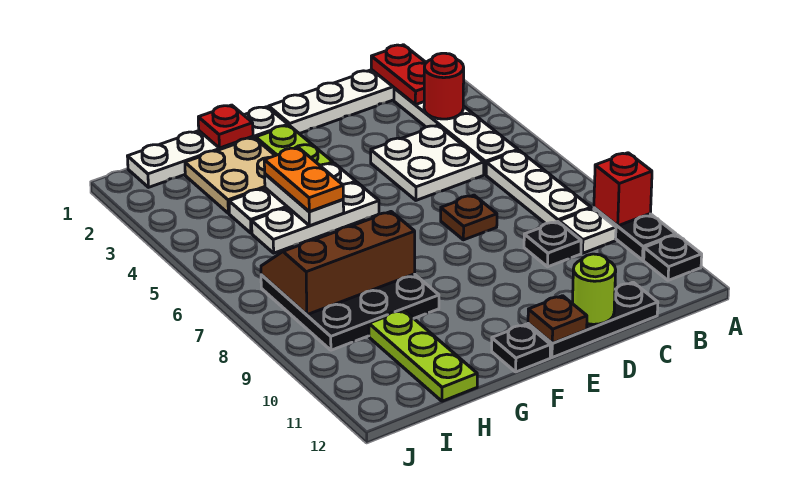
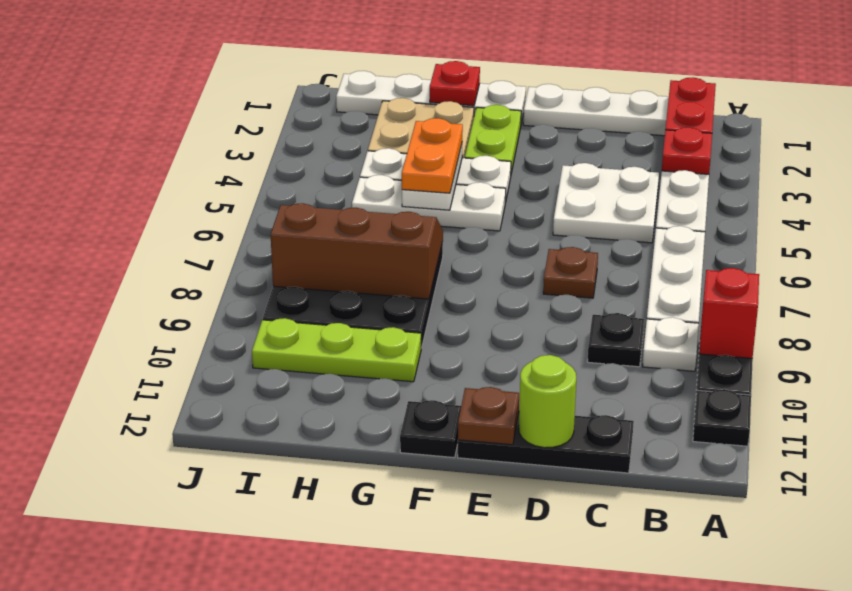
red round brick B3 level 2 -> red plate B3 level 2
lime plate H10:H12 level 1 -> lime plate G10:I10 level 1

